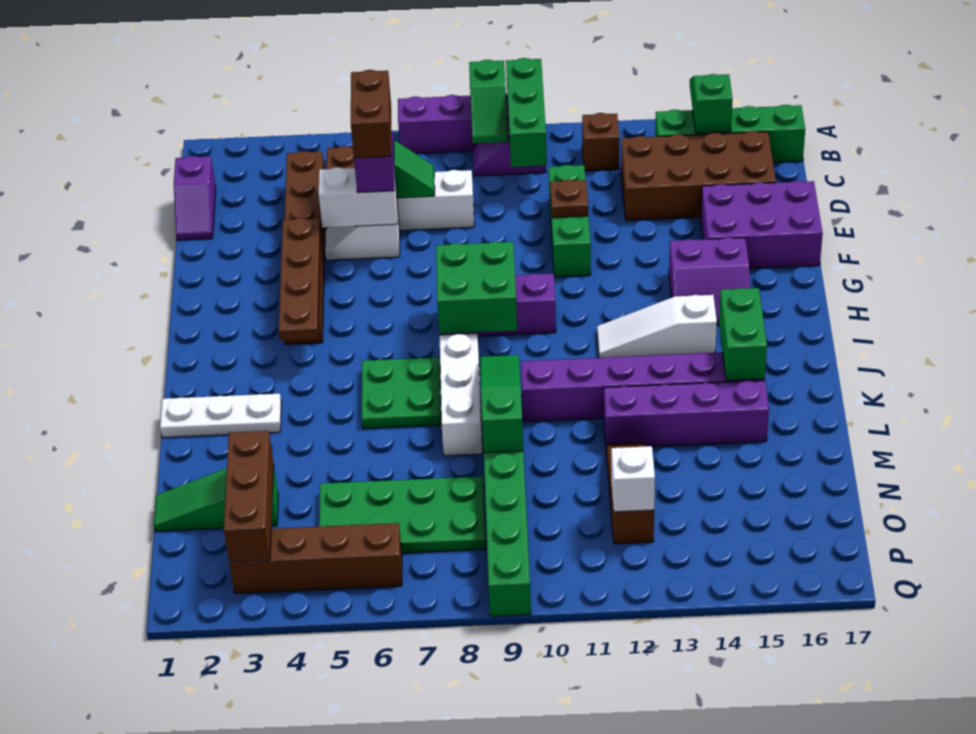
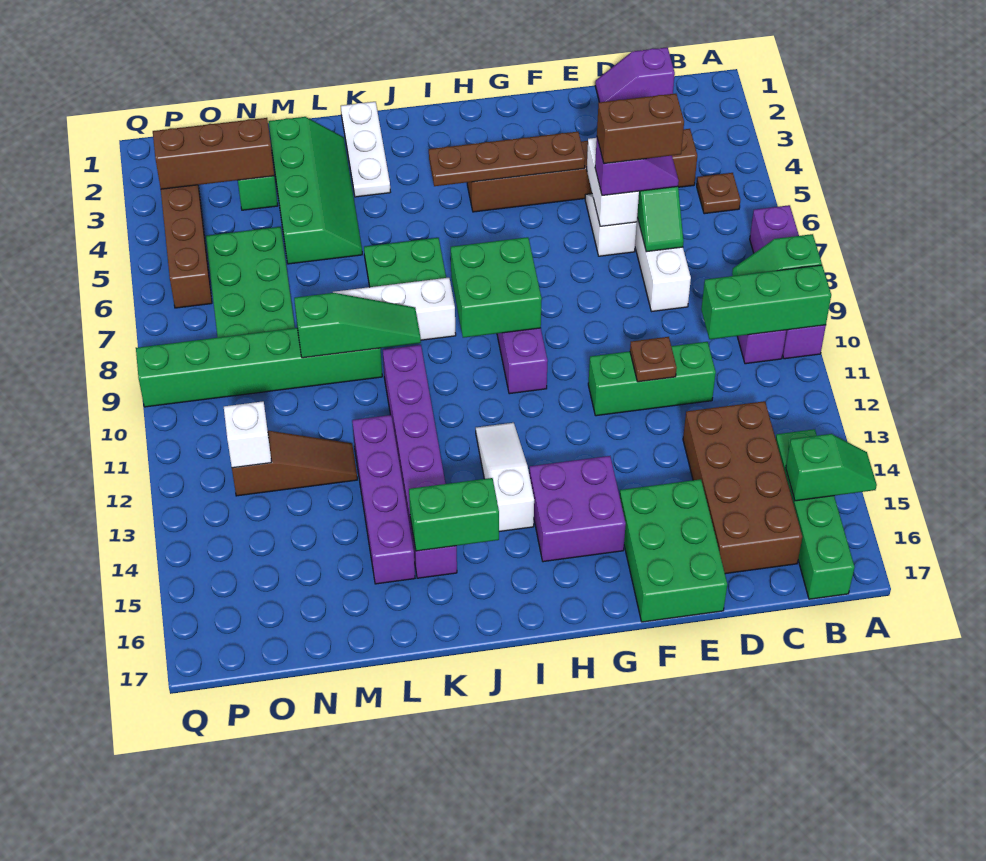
brown brick B12 level 1 -> none
purple brick E15:F17 level 1 -> green brick E15:F17 level 1
purple slope G14:H15 level 1 top G -> purple brick G14:H15 level 1
none -> green slope L2:M5 level 1 top M

